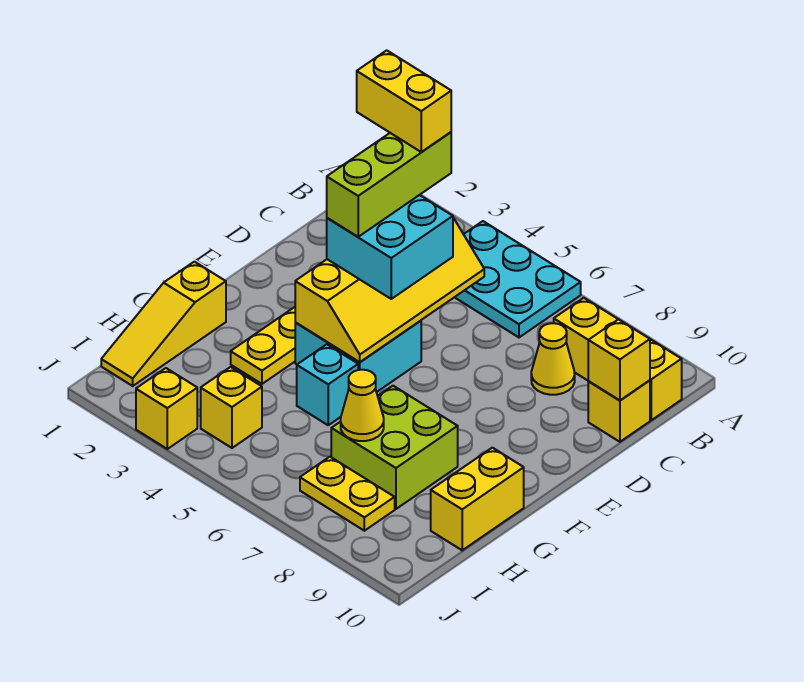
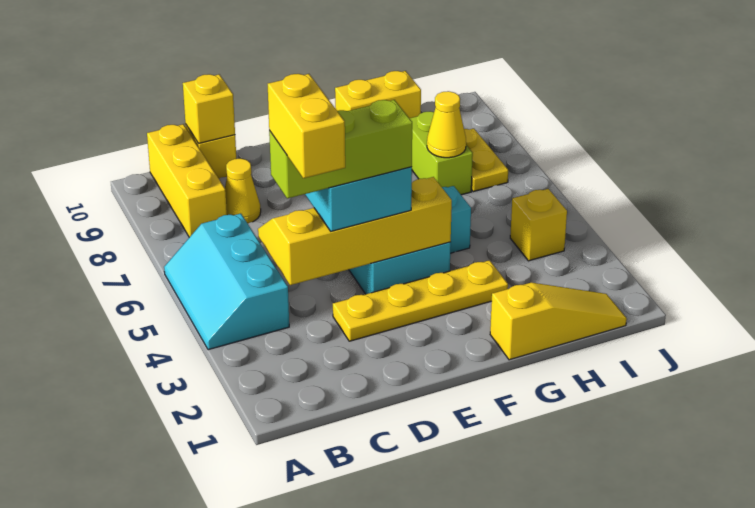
cyan plate A4:B6 level 1 -> cyan slope A4:B6 level 1 top B
lime brick G7:H8 level 1 -> lime brick H7:H8 level 1
yellow brick J3 level 1 -> none

